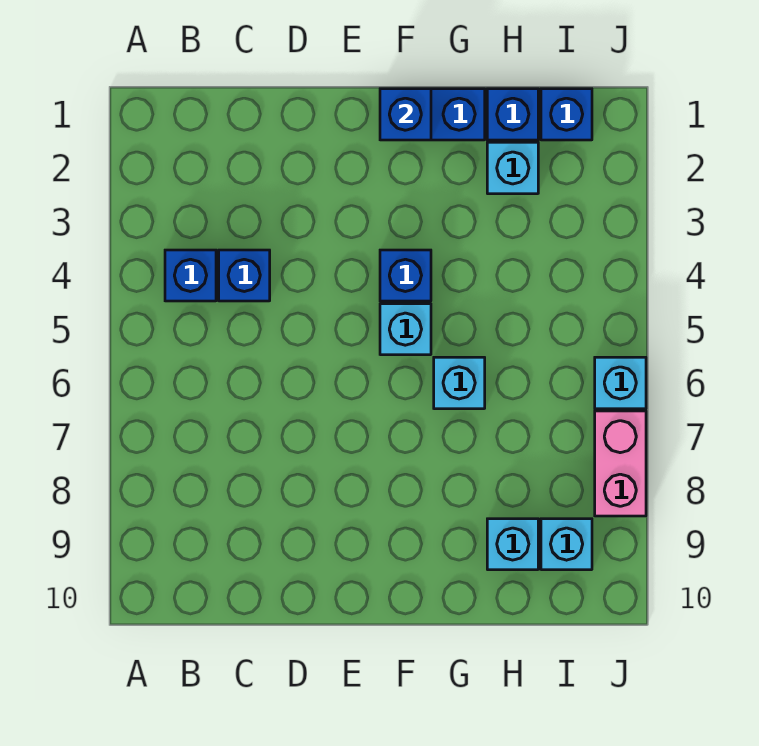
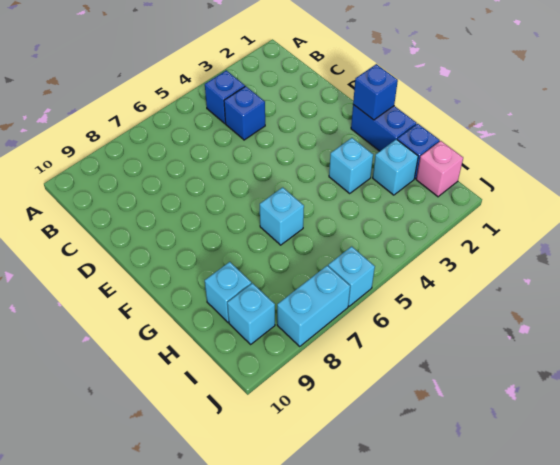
blue brick F4 level 1 -> none
cyan brick F5 level 1 -> cyan brick G3 level 1
blue brick I1 level 1 -> pink brick I1 level 1
pink brick J7:J8 level 1 -> cyan brick J7:J8 level 1

